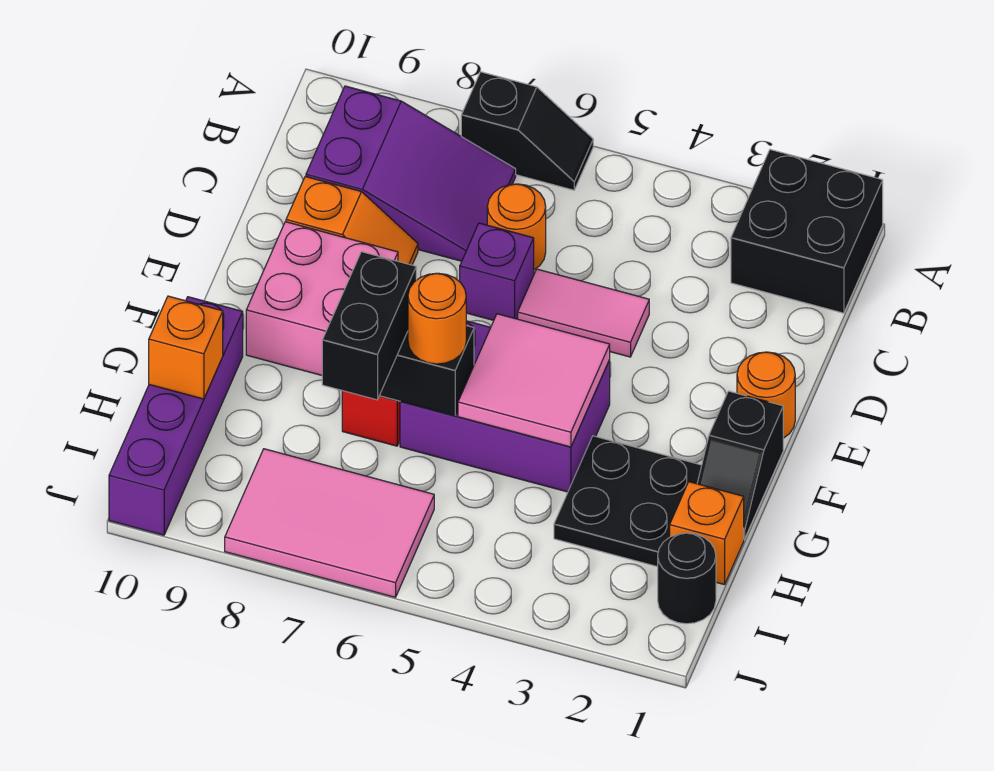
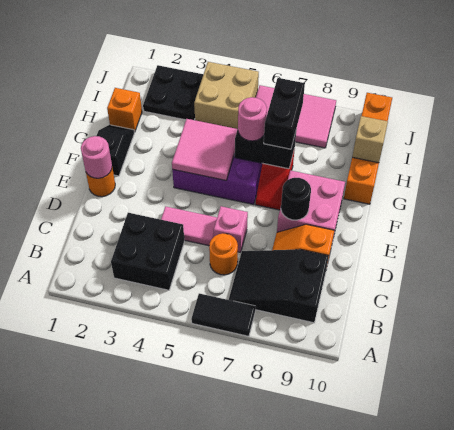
black brick A1:B2 level 1 -> black brick B3:C4 level 1
black slope A6:A7 level 1 top 7 -> black tile A6:A7 level 1
purple slope B7:C9 level 1 top 9 -> black slope B7:C9 level 1 top 9
purple brick D6 level 1 -> pink brick D6 level 1
none -> pink round brick E1 level 2
black plate G2:H3 level 1 -> black plate I2:J3 level 1
orange round brick G6 level 3 -> pink round brick G6 level 3
purple brick G10:J10 level 1 -> orange brick G10:J10 level 1
orange brick H10 level 2 -> tan brick H10 level 2
black round brick I1 level 1 -> black round brick E8 level 2
none -> tan brick I4:J5 level 1

